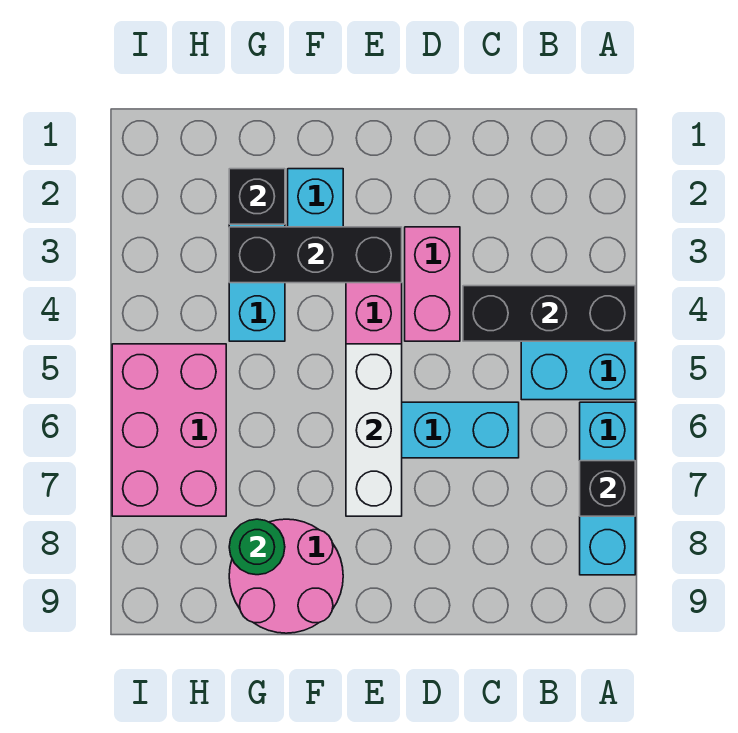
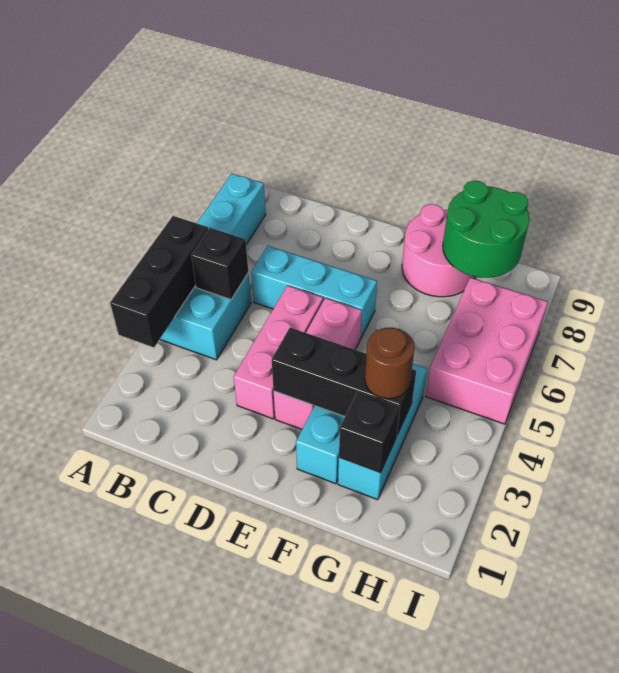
black brick A4:C4 level 2 -> black brick A3:A5 level 2
black brick A7 level 2 -> black brick B5 level 2
pink brick D3:D4 level 1 -> pink brick D3:D5 level 1
white brick E5:E7 level 2 -> none
none -> brown round brick G3 level 3
green round brick G8 level 2 -> green round brick G8:H9 level 2

